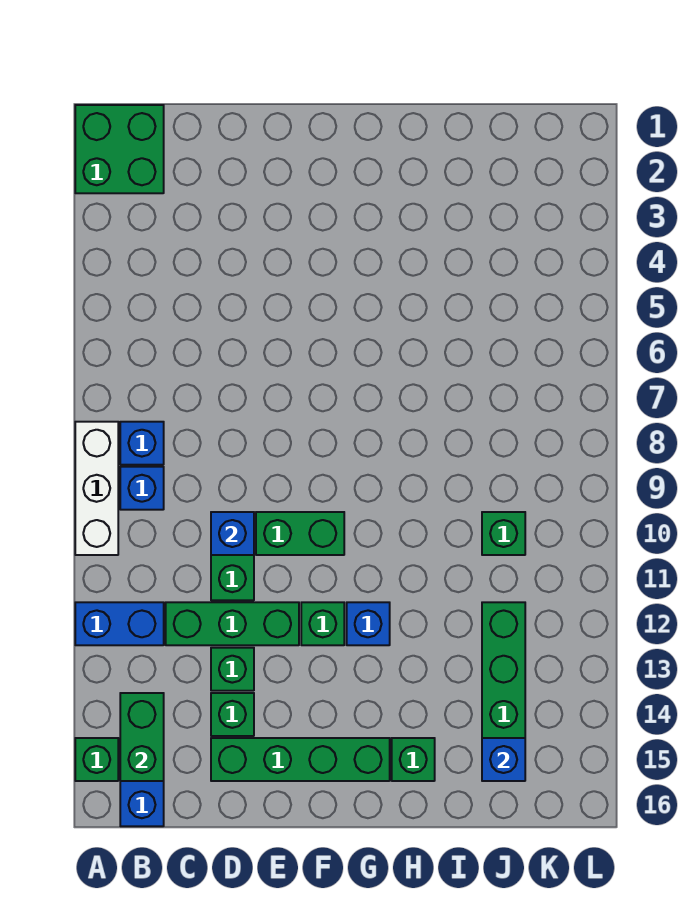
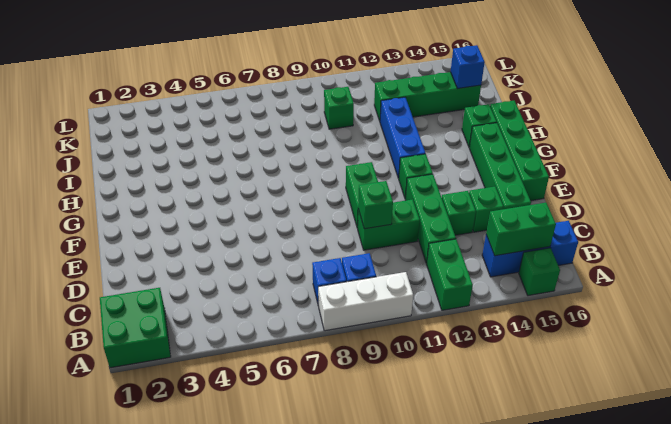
blue brick A12:B12 level 1 -> green brick A12:B12 level 1
blue brick D10 level 2 -> green brick D10 level 2
none -> green brick E16:H16 level 1
blue brick G12 level 1 -> blue brick G12:I12 level 1

